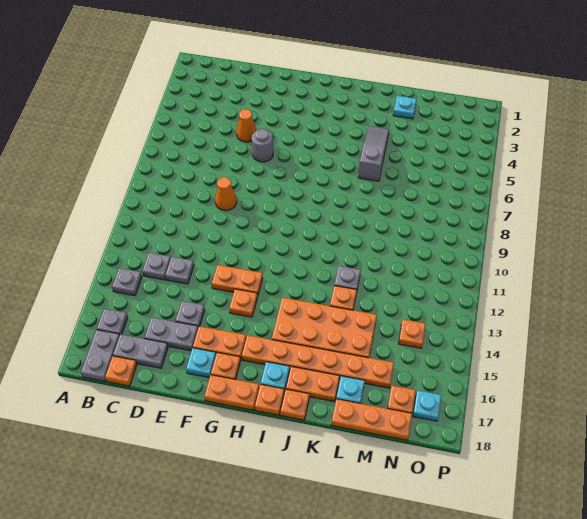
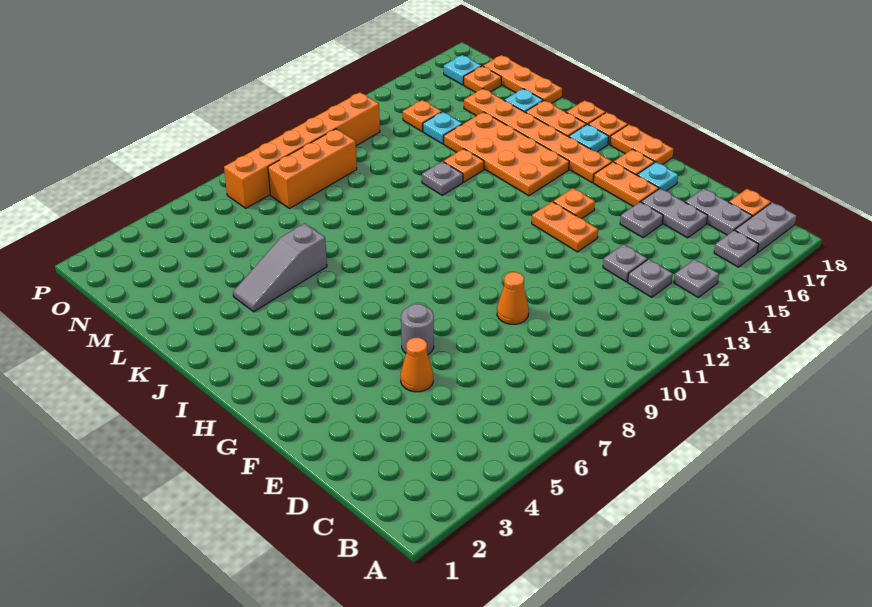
cyan plate L2 level 1 -> cyan plate M14 level 1
none -> orange brick N8:N10 level 1
none -> orange brick O7:O12 level 1

